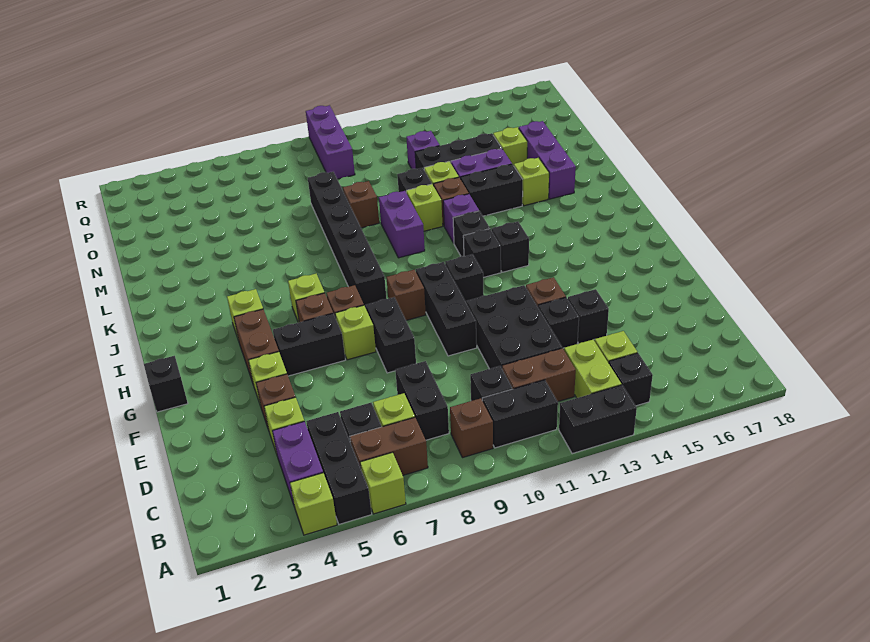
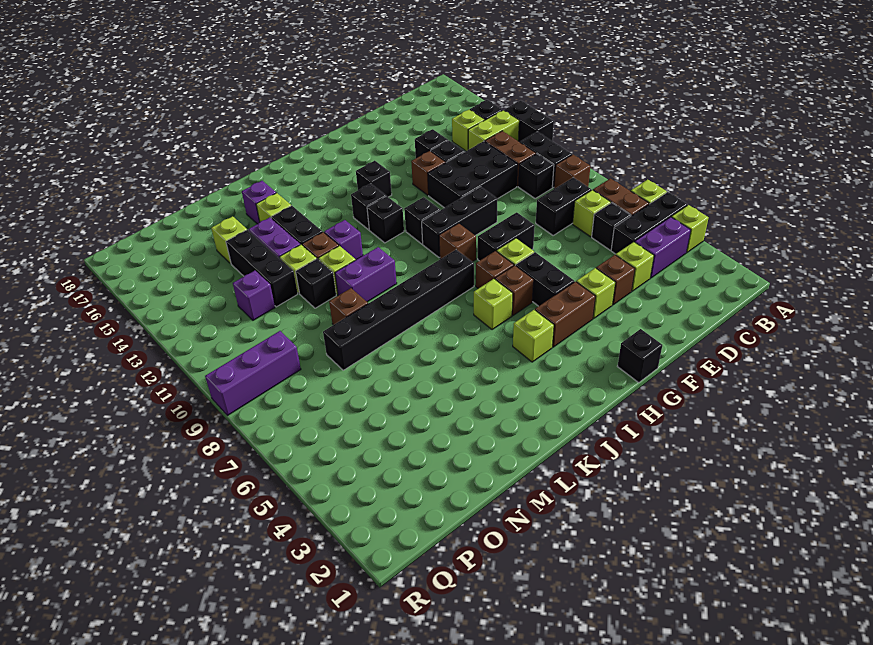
black brick J12 level 1 -> black brick H14 level 1
purple brick L16:N16 level 1 -> purple brick L16 level 1

